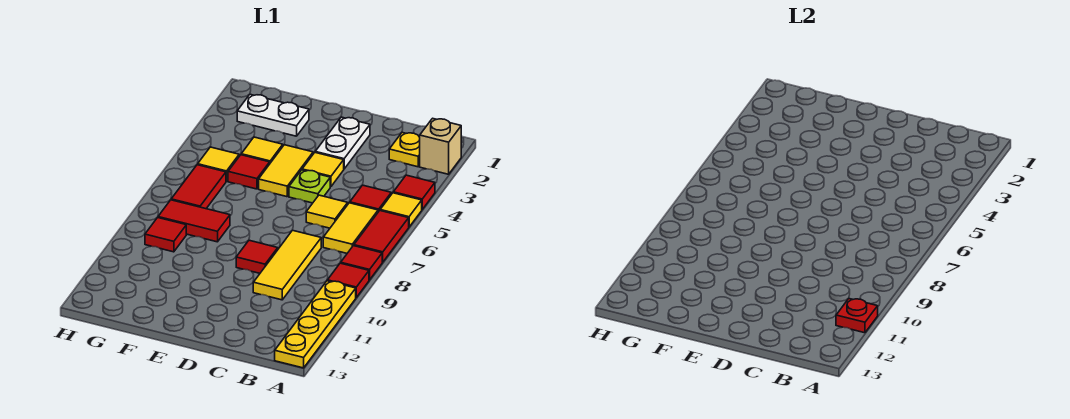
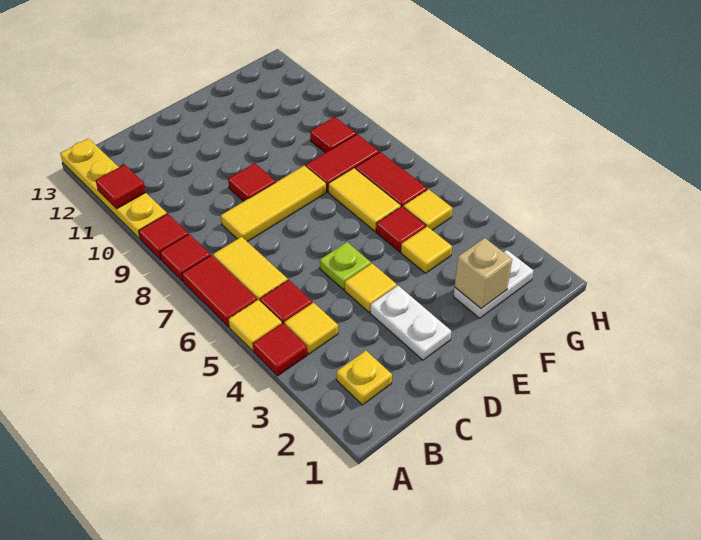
tan brick A2 level 1 -> tan brick F2 level 2
red plate A11 level 2 -> red tile A11 level 2
yellow tile C6 level 1 -> yellow tile B4 level 1
yellow tile C8:C10 level 1 -> yellow tile C8:E8 level 1
yellow tile E4:E5 level 1 -> yellow tile F6:F7 level 1

